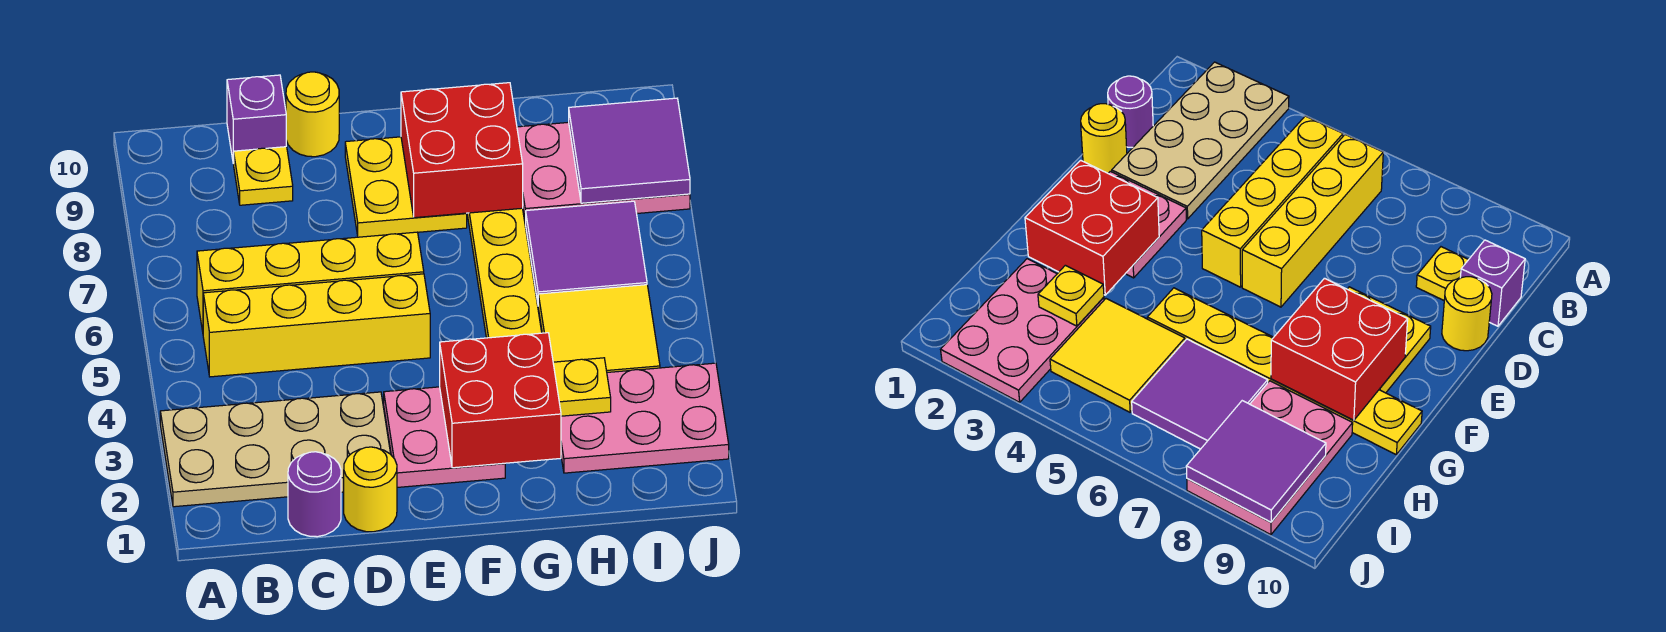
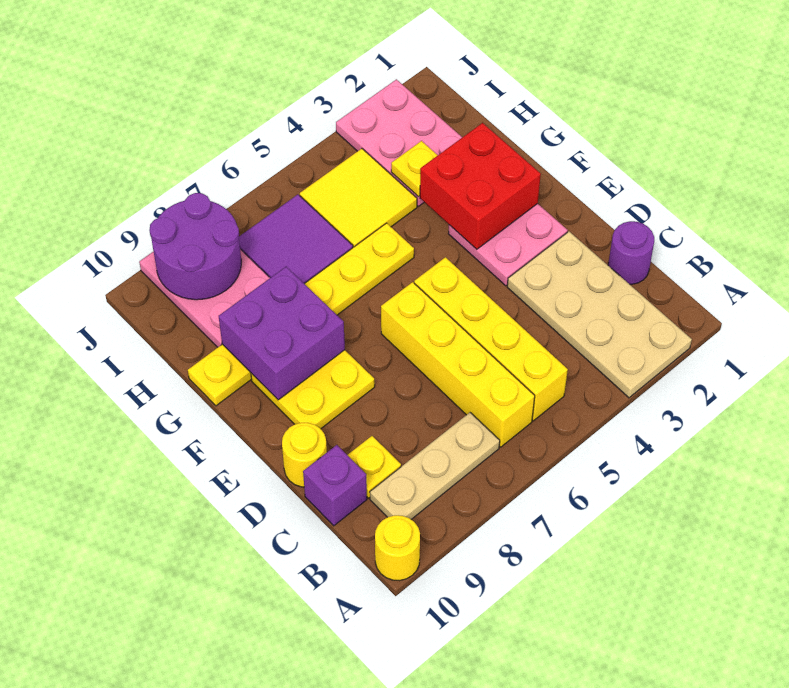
none -> tan plate B7:B9 level 1
yellow round brick D1 level 1 -> yellow round brick A10 level 1
red brick F8:G9 level 2 -> purple brick F8:G9 level 2
purple tile I8:J9 level 2 -> purple round brick I8:J9 level 2

